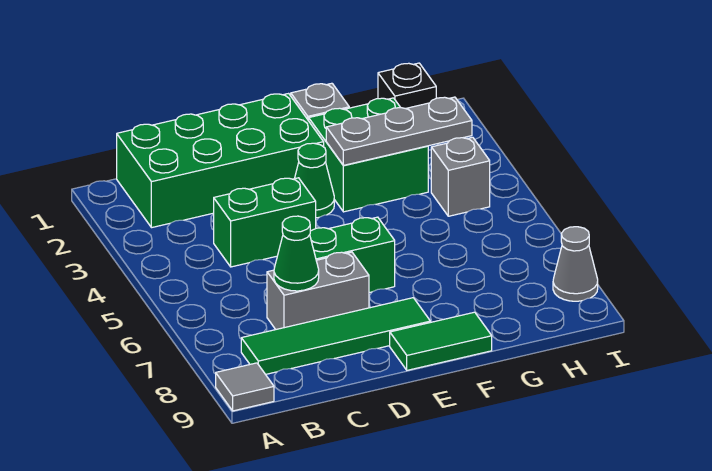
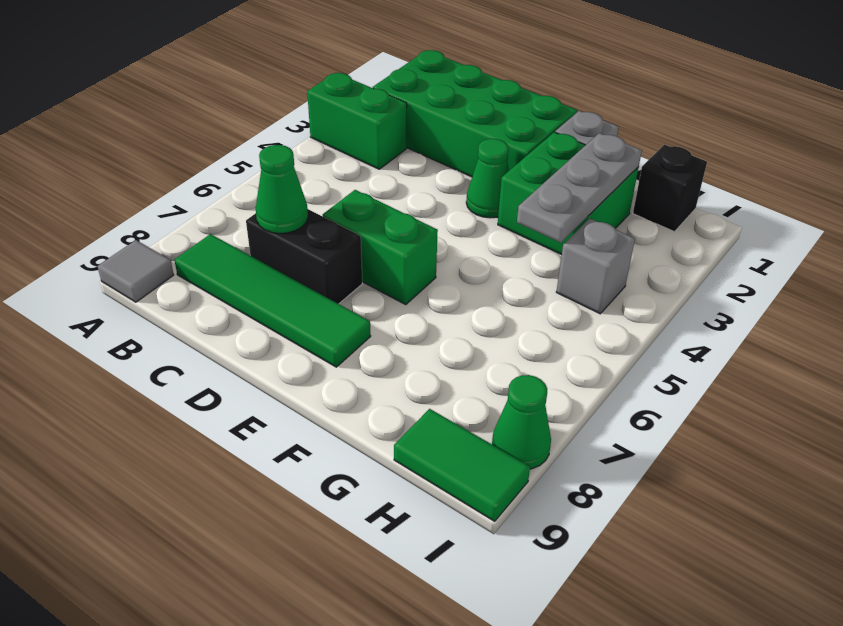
green brick C4:D4 level 1 -> green brick A3:B3 level 1
grey brick C7:D7 level 1 -> black brick C7:D7 level 1
green tile E9:F9 level 1 -> green tile H9:I9 level 1
grey plate F3:H3 level 2 -> grey plate G2:G4 level 2
grey cone I8 level 1 -> green cone I8 level 1

